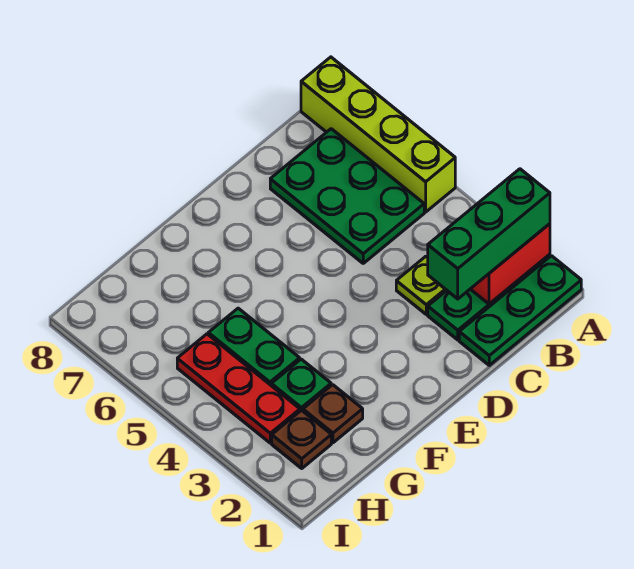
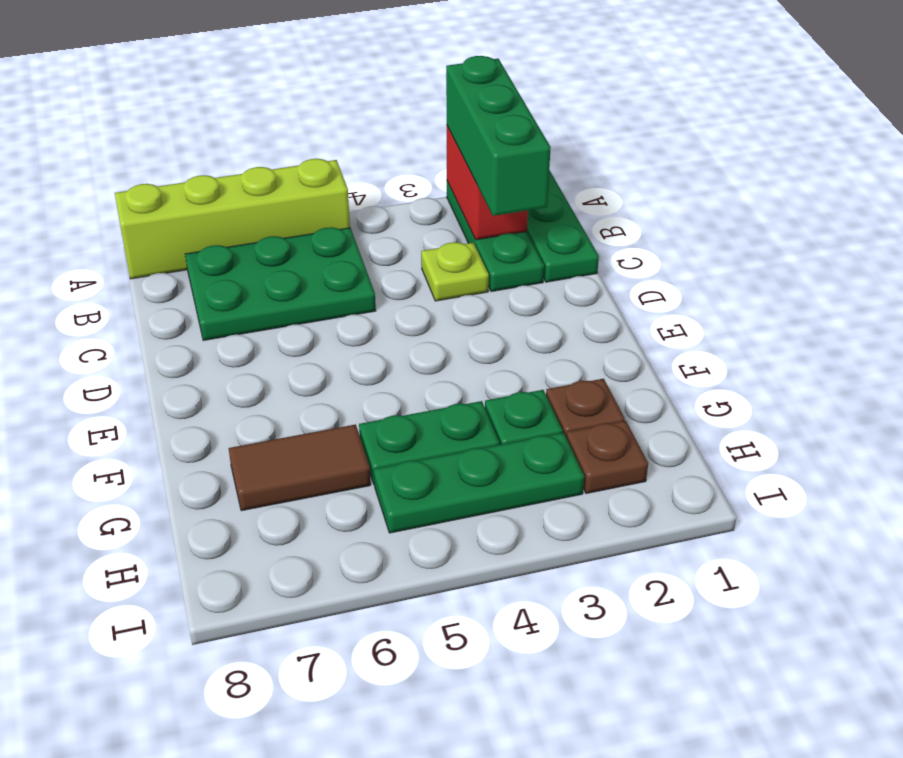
none -> brown tile G6:G7 level 1
red plate H3:H5 level 1 -> green plate H3:H5 level 1

